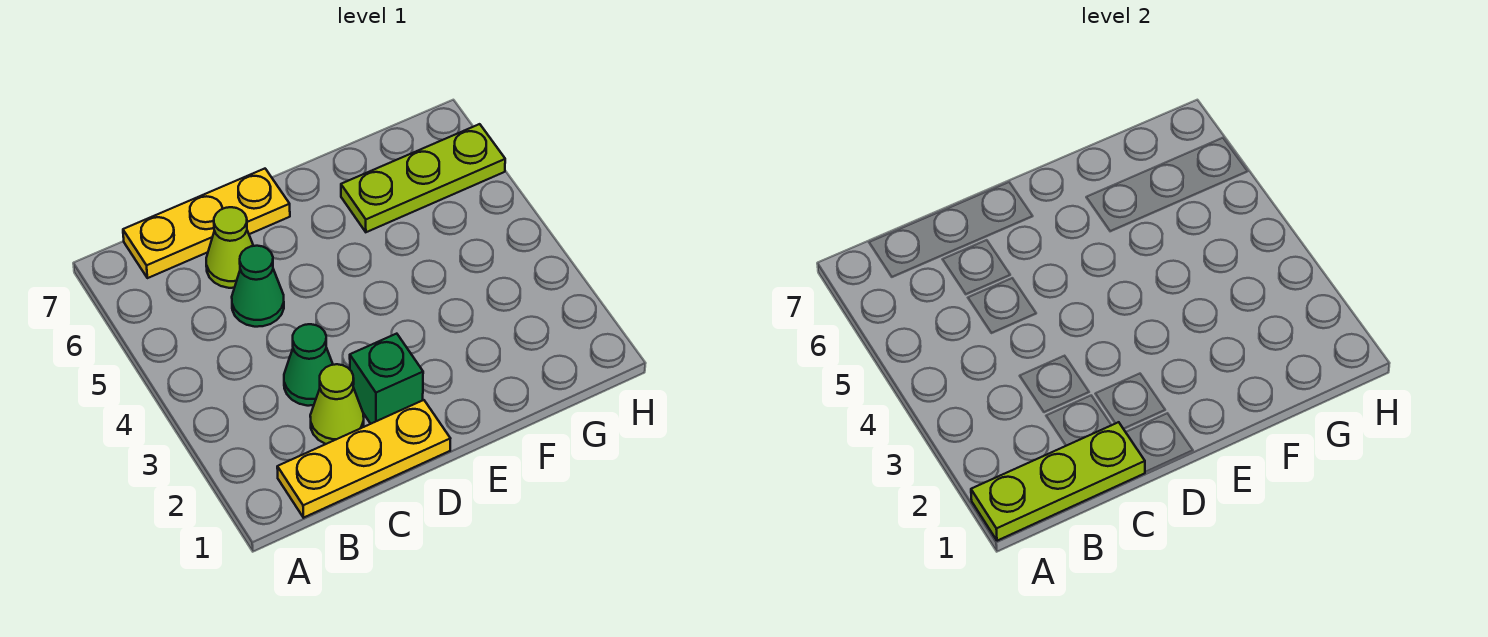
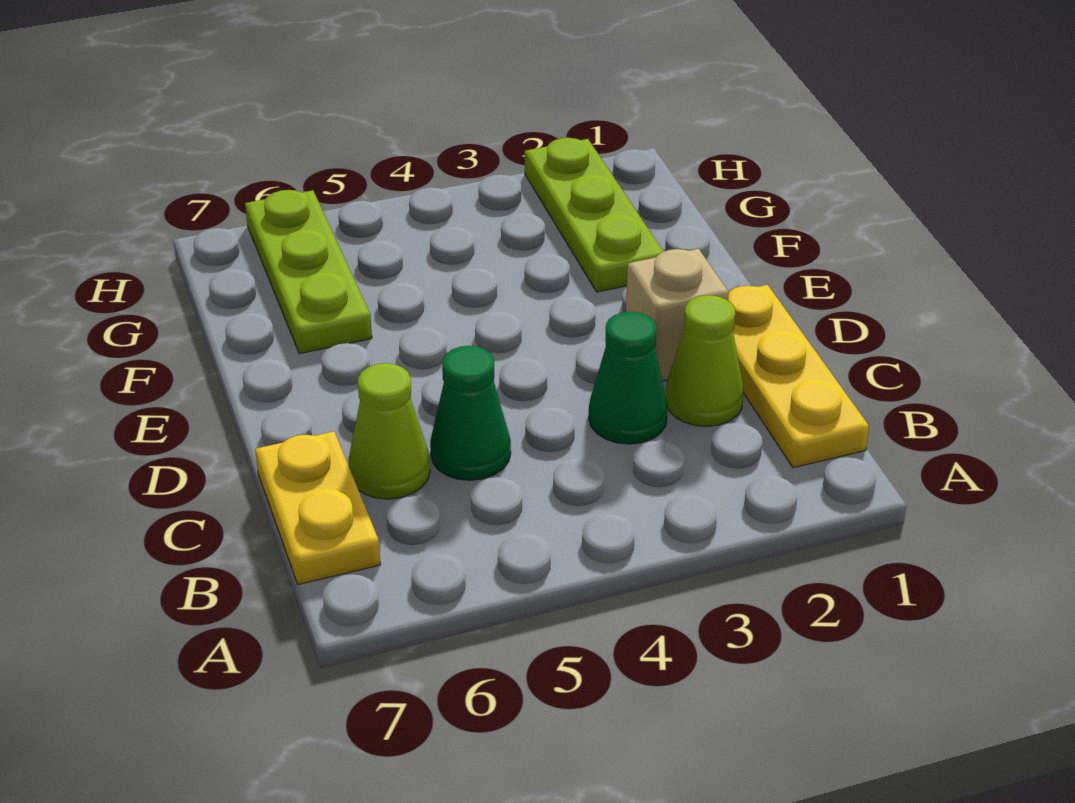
lime plate A1:C1 level 2 -> lime plate F2:H2 level 1
yellow plate B7:D7 level 1 -> yellow plate B7:C7 level 1
green brick D2 level 1 -> tan brick D2 level 1

